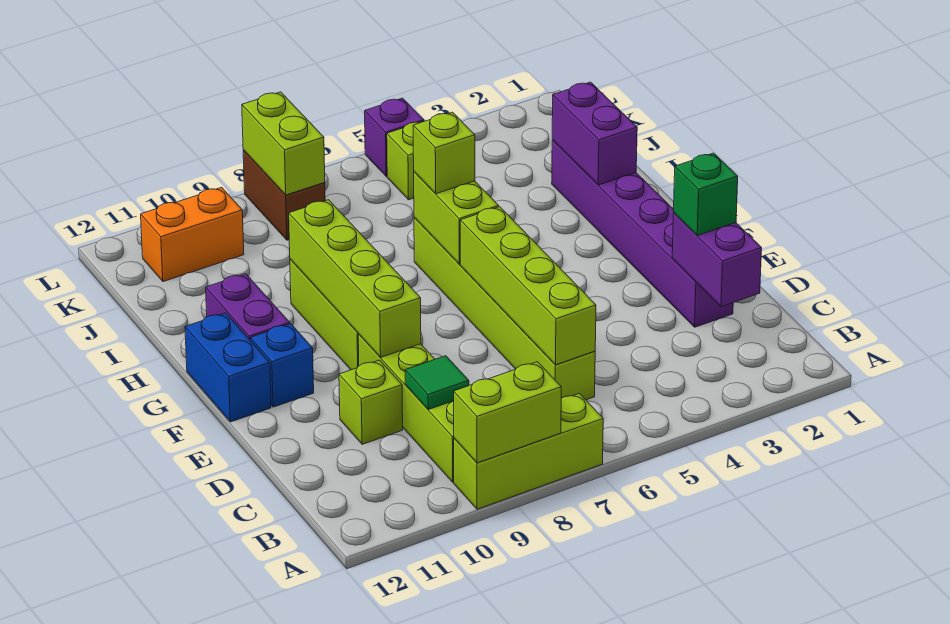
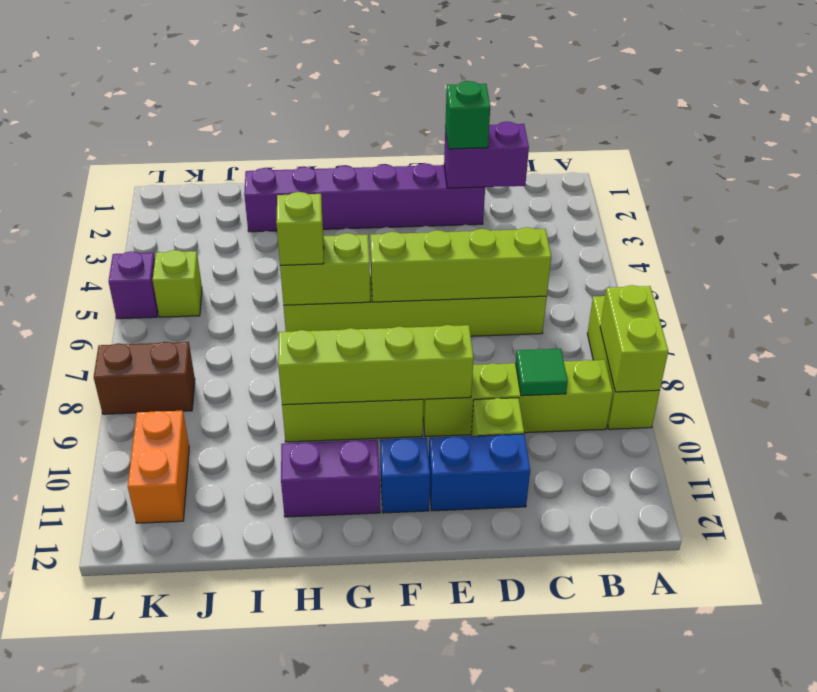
blue brick F12:G12 level 1 -> blue brick D11:E11 level 1
purple brick H2:I2 level 2 -> none
lime brick K8:L8 level 2 -> none

